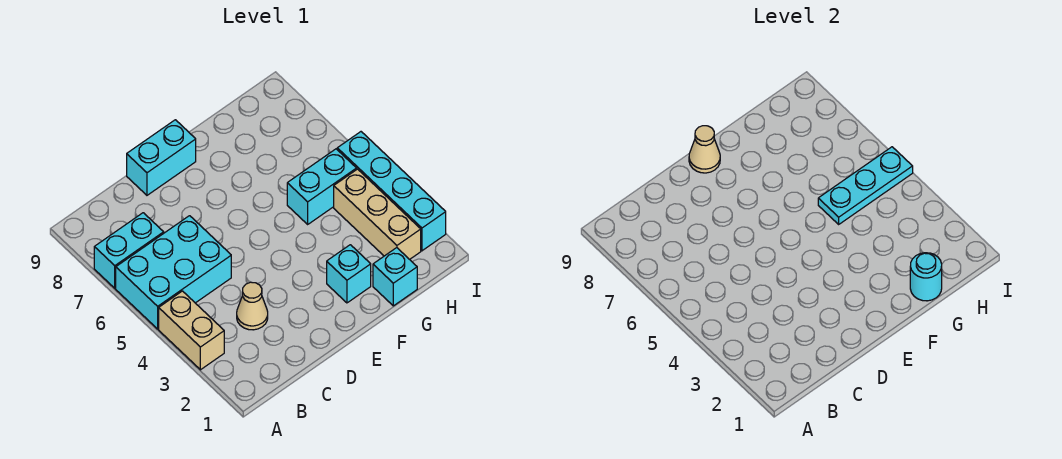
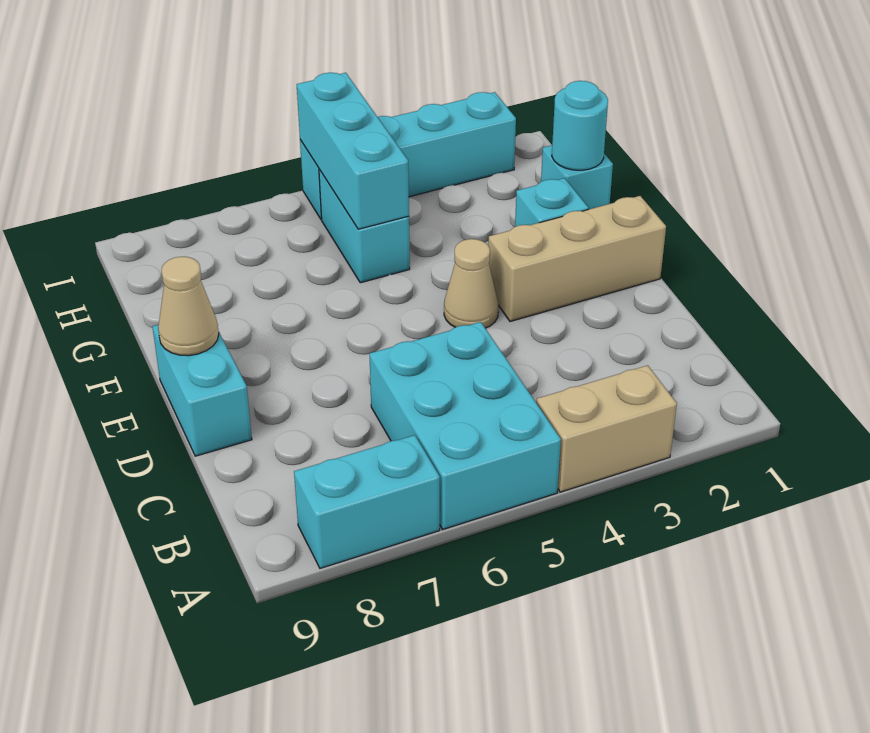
cyan brick A7:B7 level 1 -> cyan brick A7:A8 level 1
tan cone C3 level 1 -> tan cone E4 level 1
cyan plate G5:I5 level 2 -> cyan brick G5:I5 level 2
tan brick H2:H4 level 1 -> tan brick E1:E3 level 1

